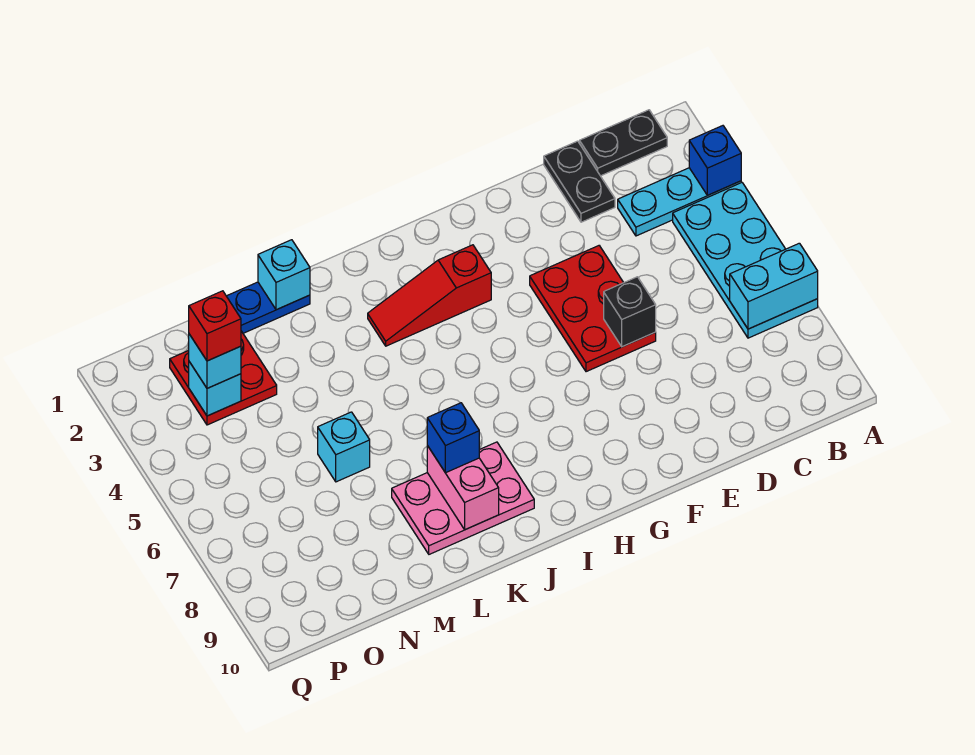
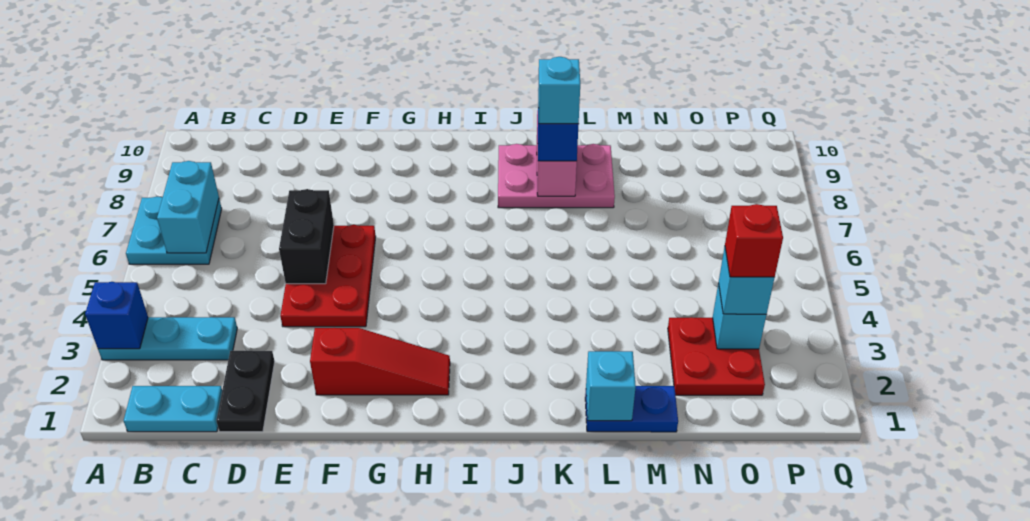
cyan plate A4:B7 level 1 -> cyan plate A6:B7 level 1
cyan brick A7:B7 level 2 -> cyan brick B6:B7 level 2
black plate B1:C1 level 1 -> cyan plate B1:C1 level 1
black brick E6 level 2 -> black brick E5:E6 level 2
red slope H3:J3 level 1 top H -> red slope F2:H2 level 1 top F
cyan brick M6 level 1 -> cyan brick K8 level 4

